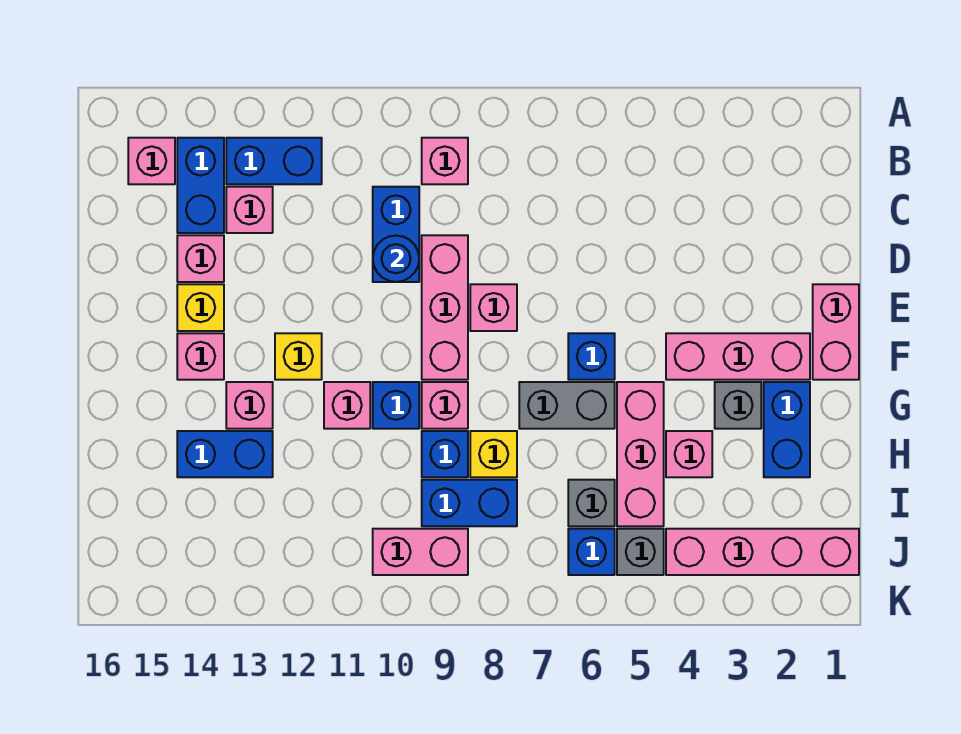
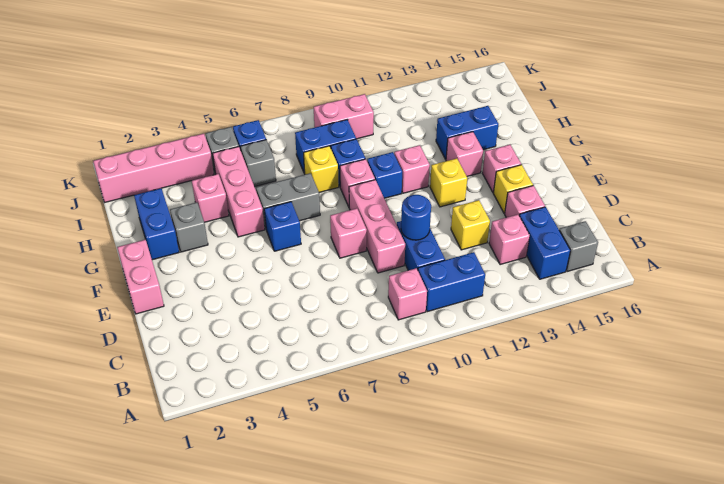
blue brick B12:B13 level 1 -> blue brick B10:B11 level 1
pink brick B15 level 1 -> grey brick B15 level 1
none -> yellow brick D12 level 1
pink brick F2:F4 level 1 -> none

